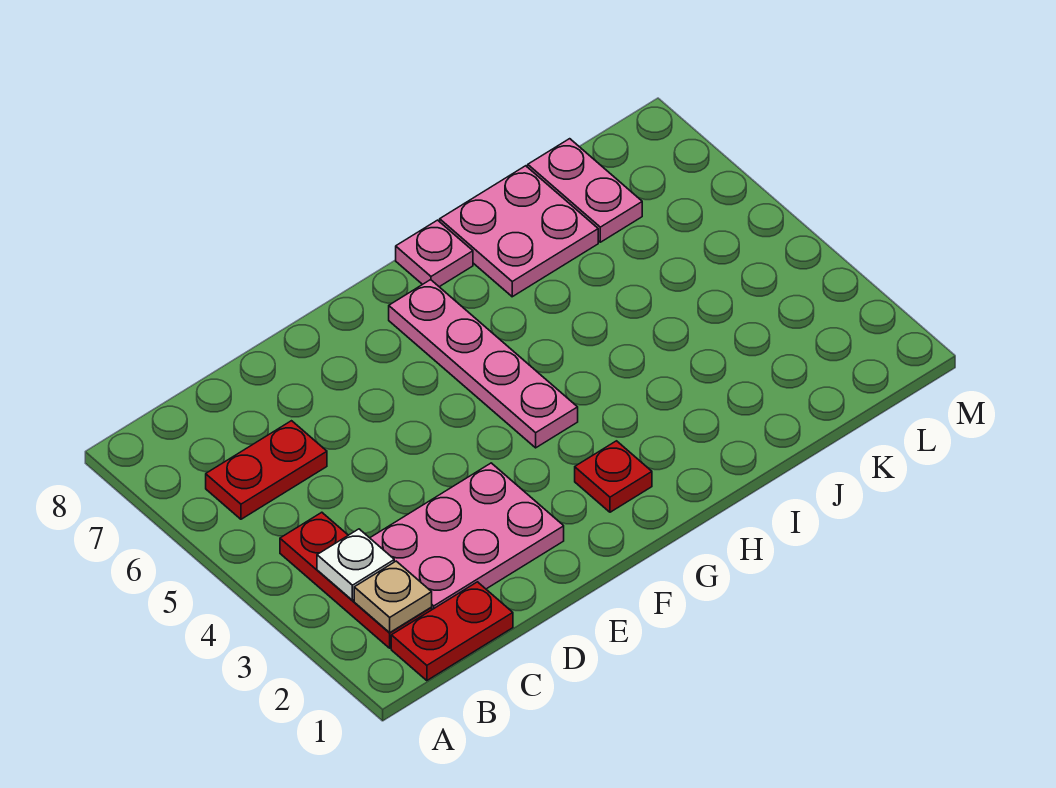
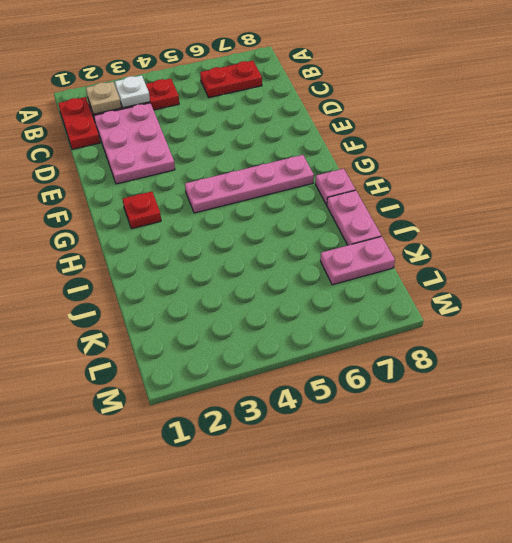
red plate B6:C6 level 1 -> red plate B6:B7 level 1
pink plate I7:J8 level 1 -> pink plate I8:J8 level 1

